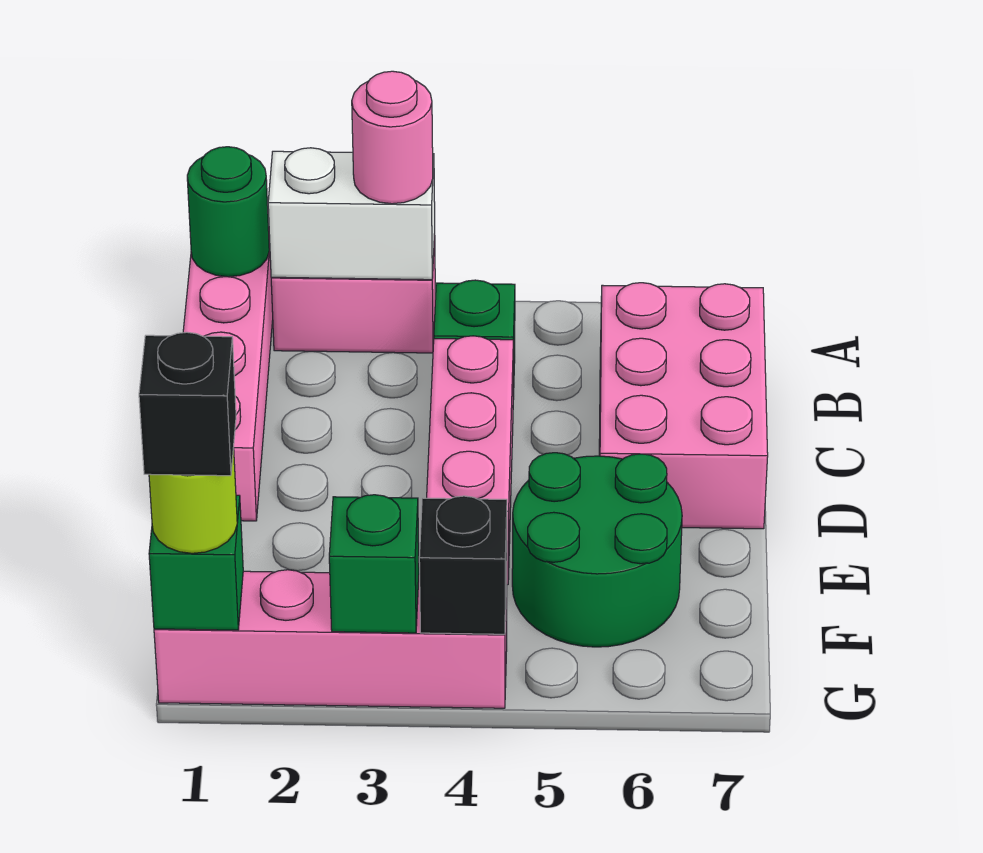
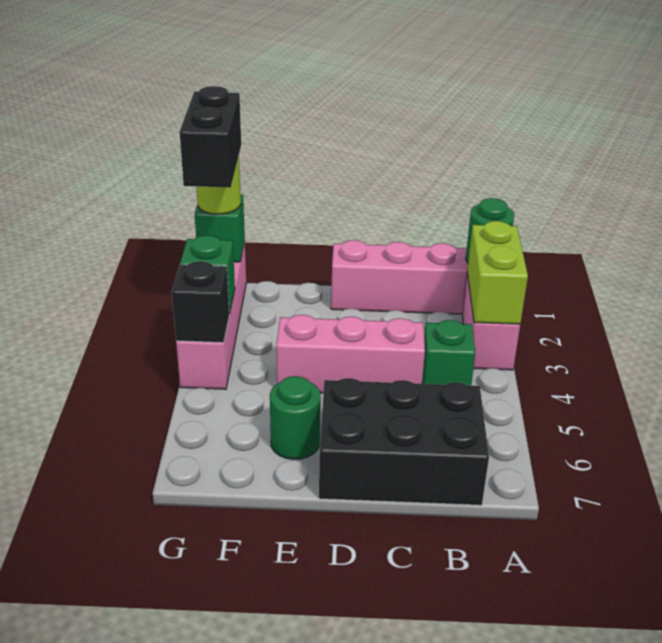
white brick A2:A3 level 2 -> lime brick A2:A3 level 2
pink round brick A3 level 3 -> none
pink brick B6:D7 level 1 -> black brick B6:D7 level 1
green round brick E5:F6 level 1 -> green round brick E6 level 1
black brick G1 level 4 -> black brick G1:G2 level 4

